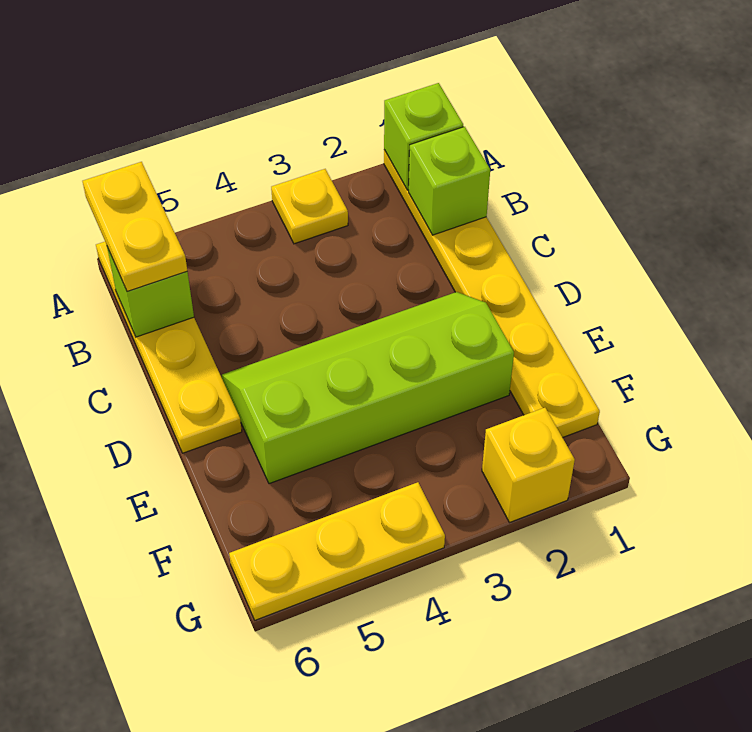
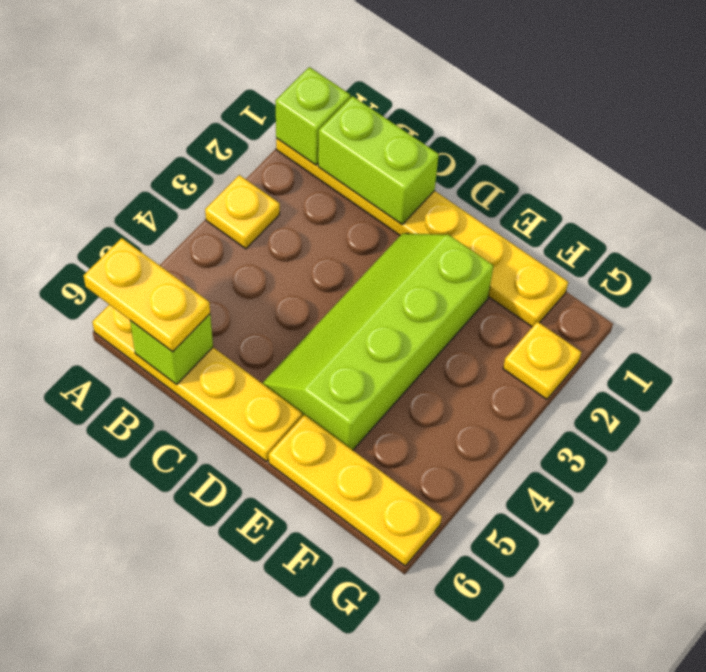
lime brick B1 level 2 -> lime brick B1:C1 level 2
yellow brick G2 level 1 -> yellow plate G2 level 1
yellow plate G4:G6 level 1 -> yellow plate E6:G6 level 1

